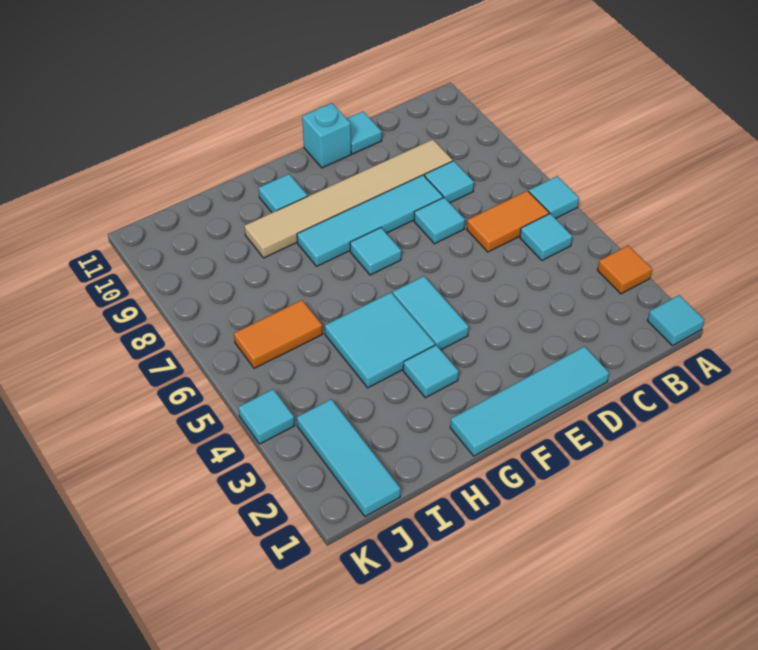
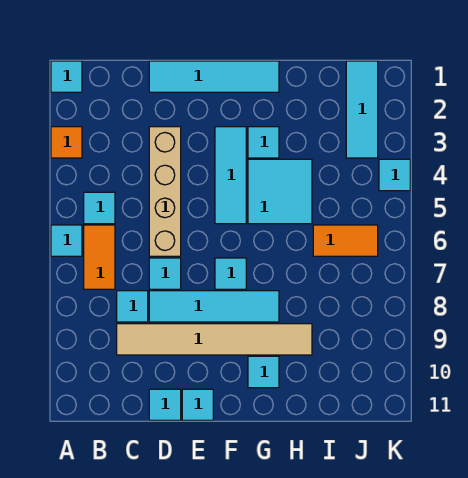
orange tile B6:C6 level 1 -> orange tile B6:B7 level 1
none -> tan brick D3:D6 level 1
cyan brick E11 level 1 -> cyan tile E11 level 1
cyan tile F4:F5 level 1 -> cyan tile F3:F5 level 1

